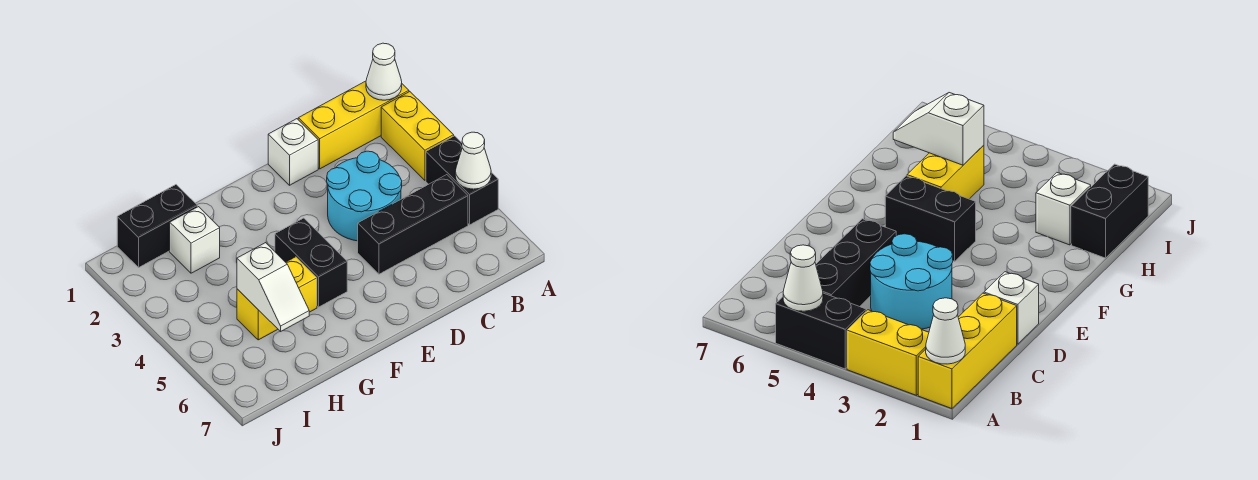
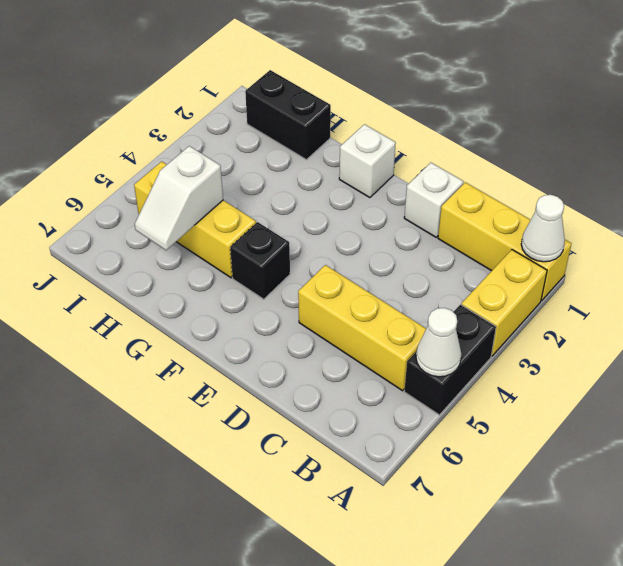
black brick B5:D5 level 1 -> yellow brick B5:D5 level 1
cyan round brick C3:D4 level 1 -> none
black brick F4:F5 level 1 -> black brick F5 level 1
yellow brick G5:H5 level 1 -> yellow brick G5:I5 level 1
white brick H2 level 1 -> white brick F1 level 1

